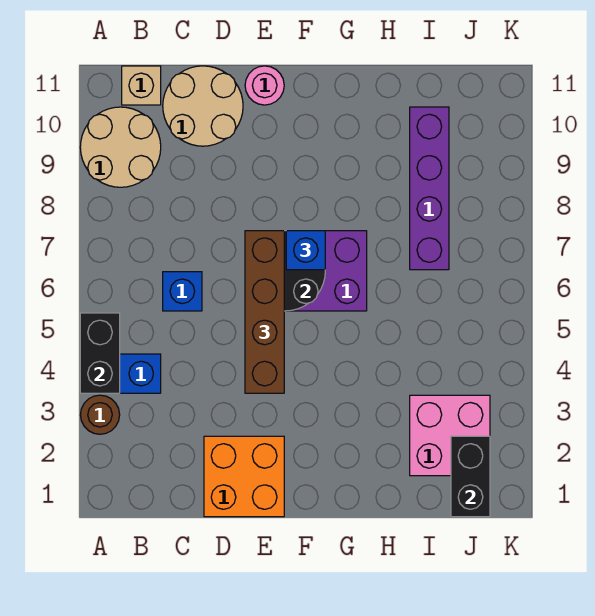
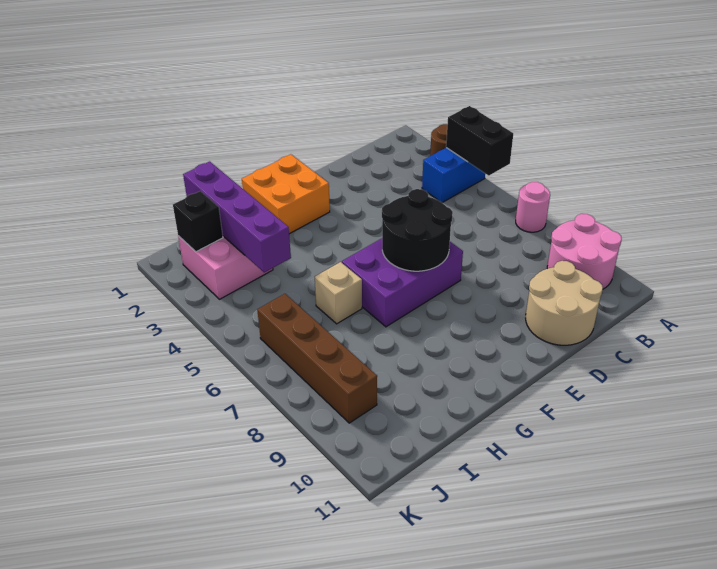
tan round brick A9:B10 level 1 -> pink round brick A9:B10 level 1
tan brick B11 level 1 -> tan brick H6 level 1
blue brick C6 level 1 -> none
orange brick D1:E2 level 1 -> orange brick F1:G2 level 1
brown brick E4:E7 level 3 -> brown brick J6:J9 level 1
pink round brick E11 level 1 -> pink round brick A7 level 1
blue brick F7 level 3 -> none
purple brick I7:I10 level 1 -> purple brick I1:I4 level 2
black brick J1:J2 level 2 -> black brick J2 level 2

